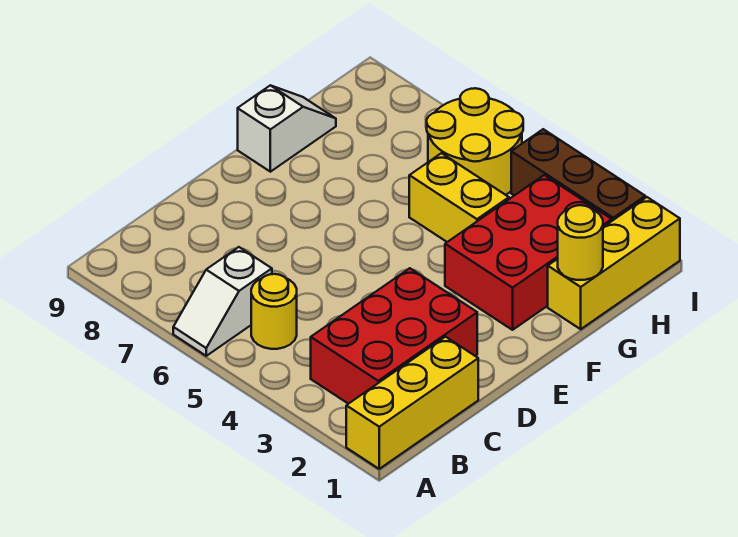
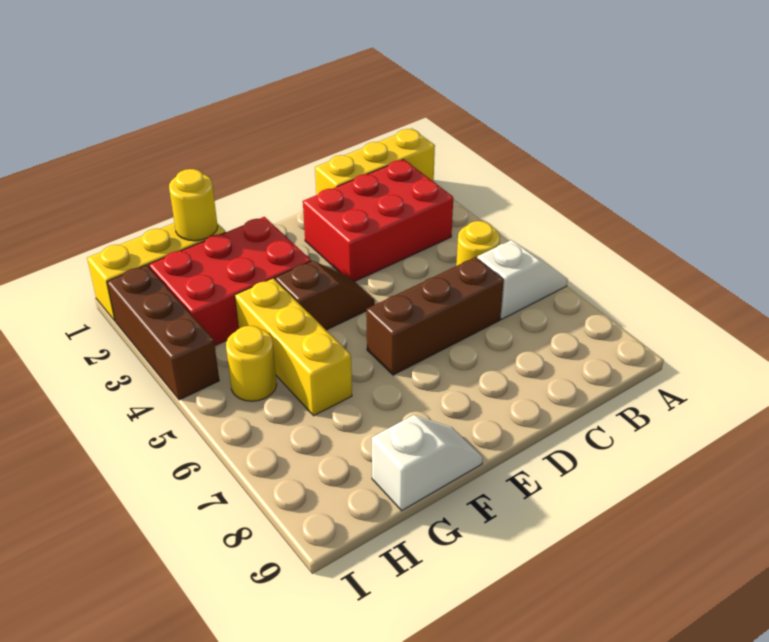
none -> brown brick C6:E6 level 1
none -> brown slope E4:F4 level 1 top F
white slope F9:G9 level 1 top F -> white slope F9:G9 level 1 top G
yellow brick G4:G5 level 1 -> yellow brick G4:G6 level 1
yellow round brick H5:I6 level 1 -> yellow round brick H5 level 1

